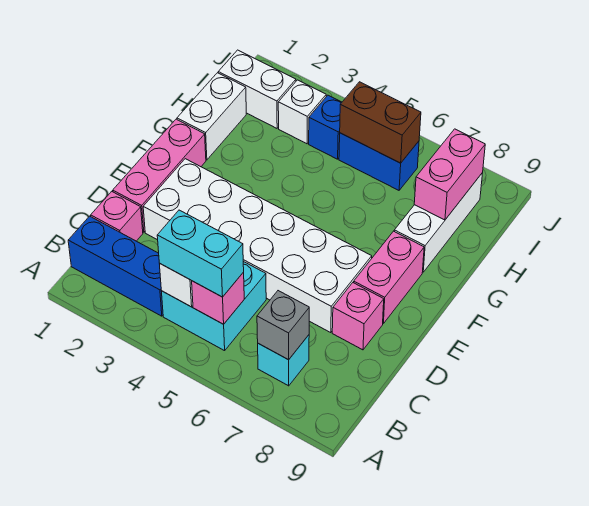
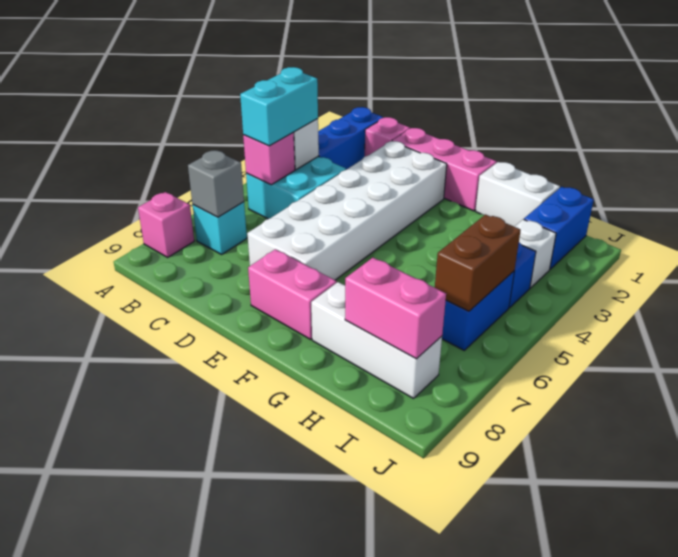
pink brick D8 level 1 -> pink brick A8 level 1
white brick I1:I2 level 1 -> blue brick I1:I2 level 1

